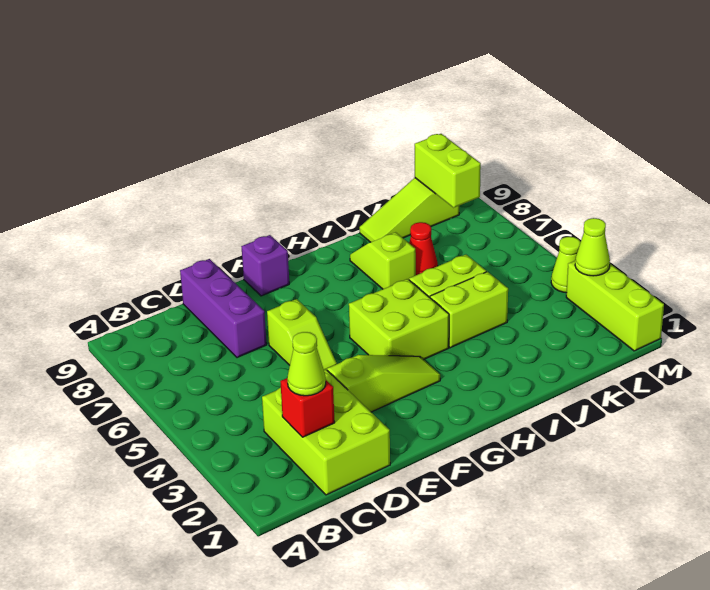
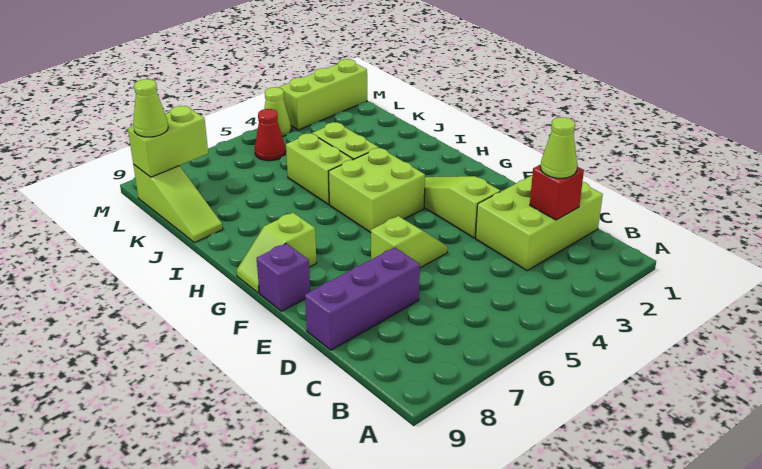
lime slope I7:I8 level 1 top 7 -> lime slope G8:G9 level 1 top 8
red cone J7 level 1 -> red cone L5 level 1
lime cone M3 level 2 -> lime cone L9 level 3

